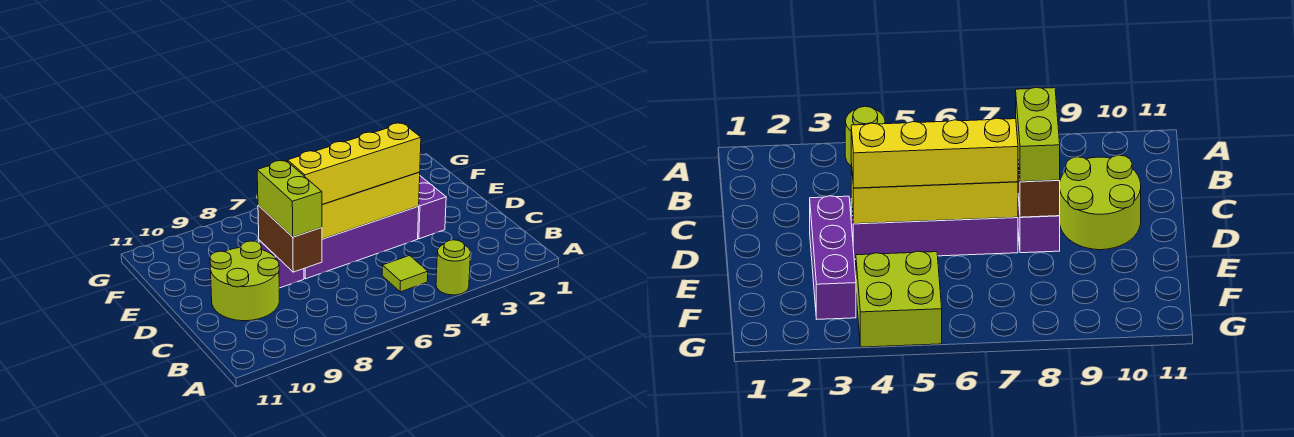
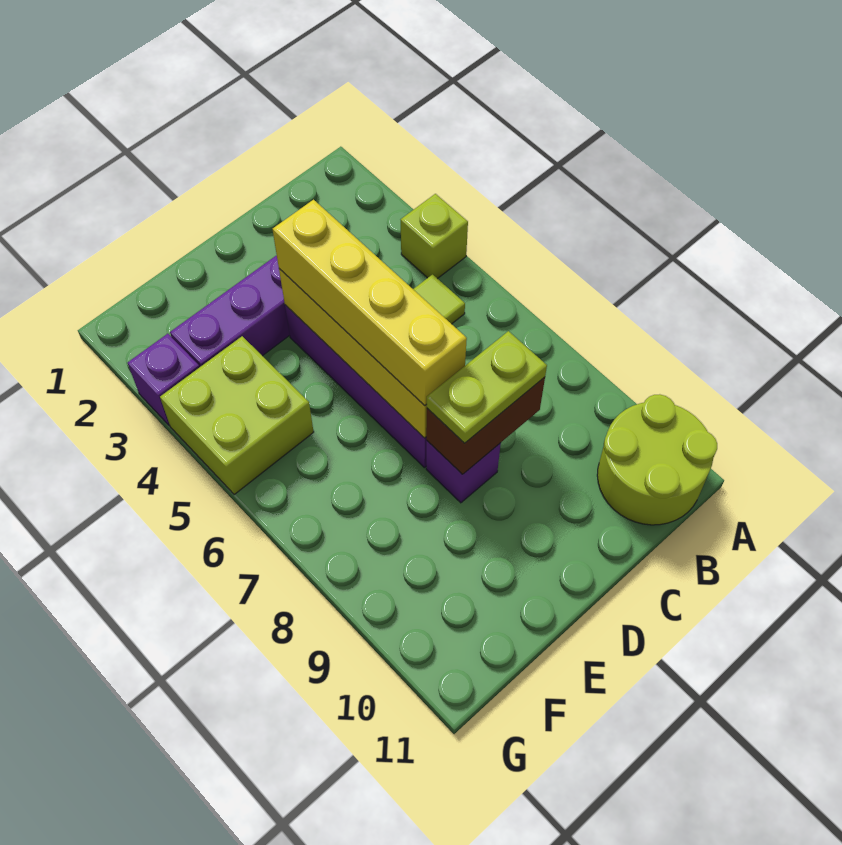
lime round brick A4 level 1 -> lime brick A4 level 1
lime brick C8:D8 level 3 -> lime plate C8:D8 level 3
lime round brick C9:D10 level 1 -> lime round brick A10:B11 level 1
none -> purple brick G3 level 1

